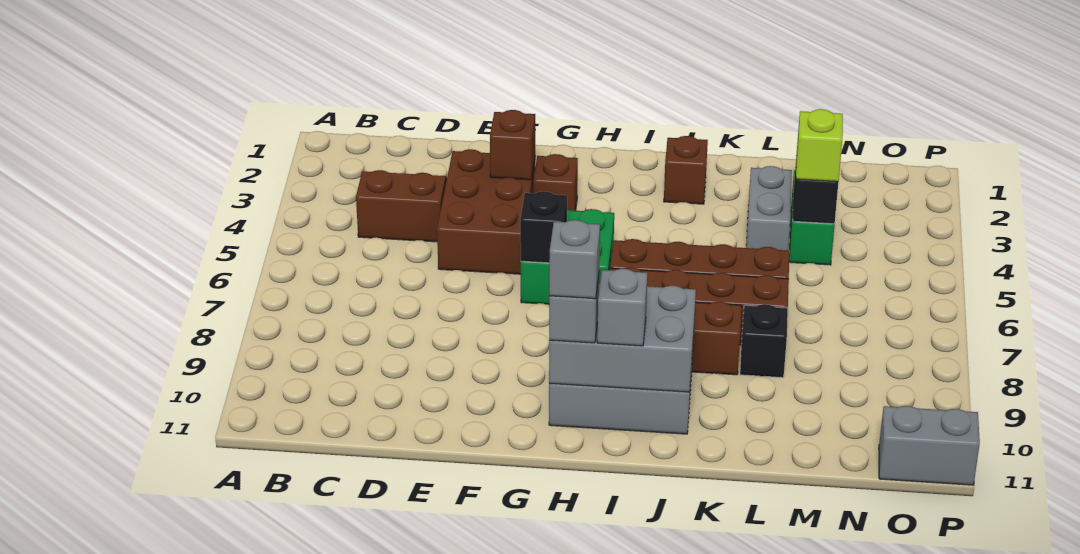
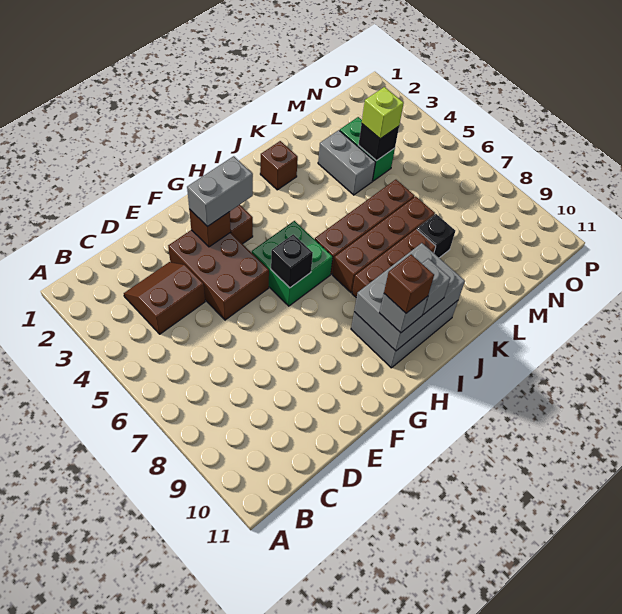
grey brick H10 level 4 -> brown brick H10 level 4
grey brick O11:P11 level 1 -> grey brick F3:G3 level 3

